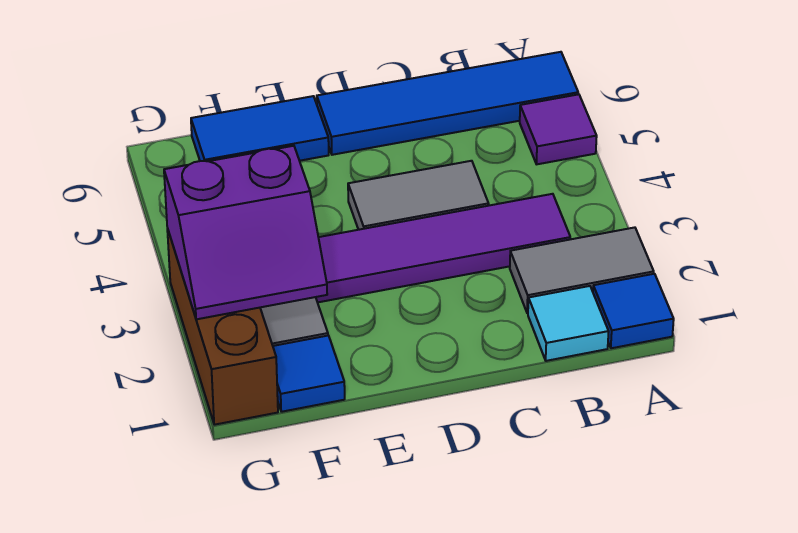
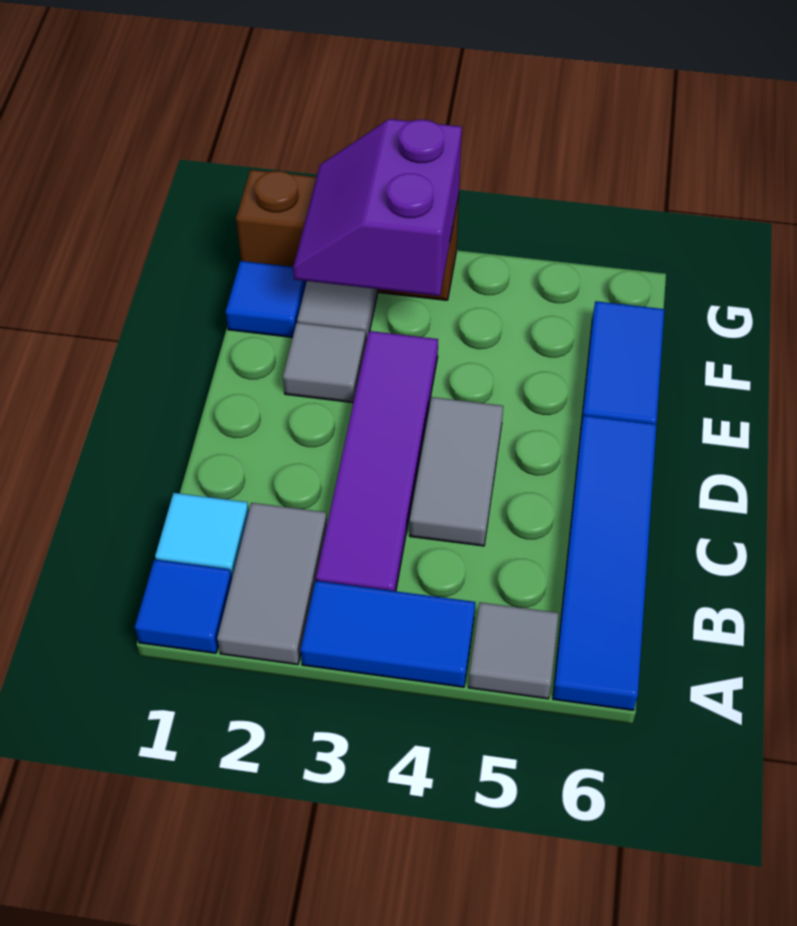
none -> blue tile A3:A4 level 1
purple tile A5 level 1 -> grey tile A5 level 1
none -> grey tile E2 level 1

